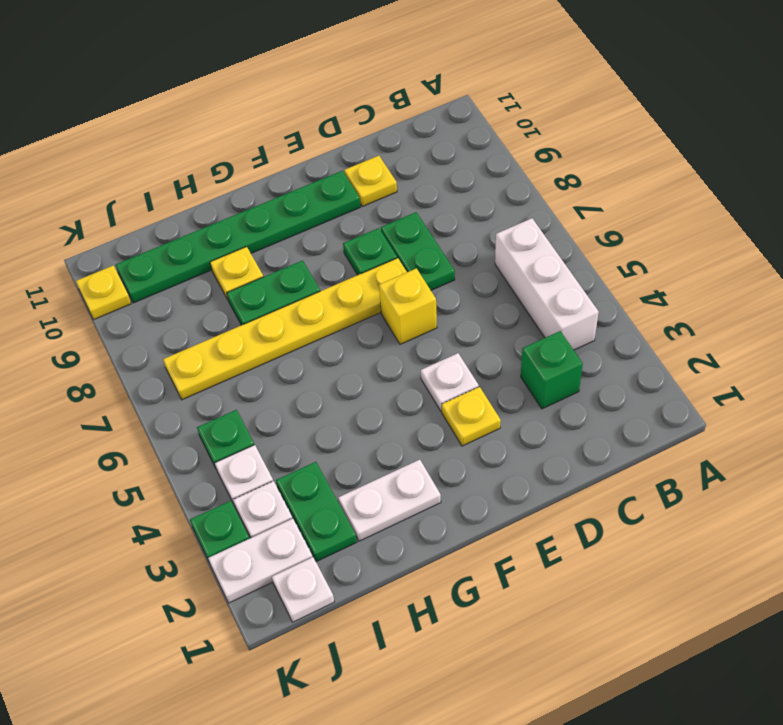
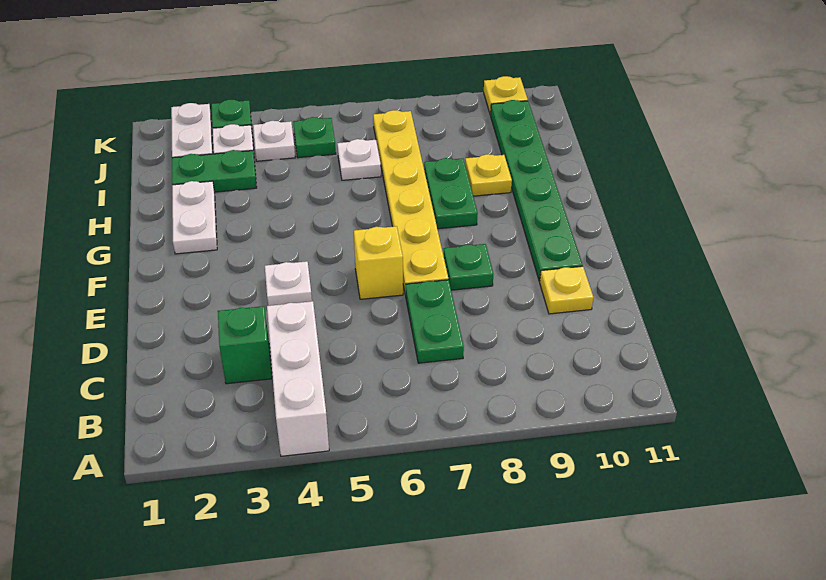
white brick B4:B6 level 1 -> white brick A4:C4 level 1
green plate D7:D8 level 1 -> green plate C7:D7 level 1
yellow plate E3 level 1 -> none
white plate J1 level 1 -> white plate I6 level 1

